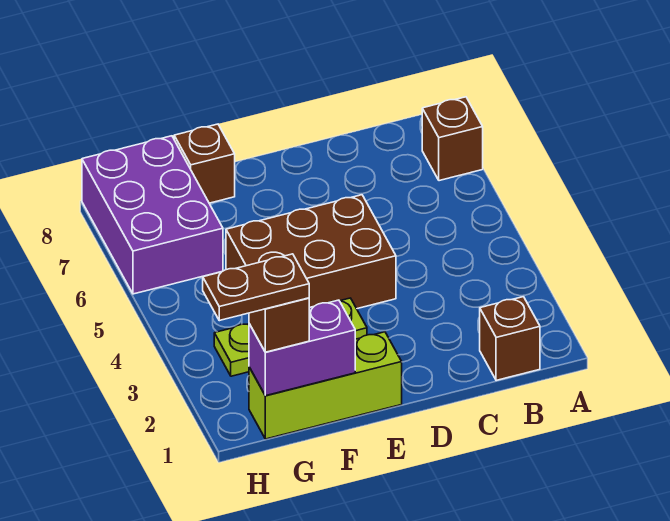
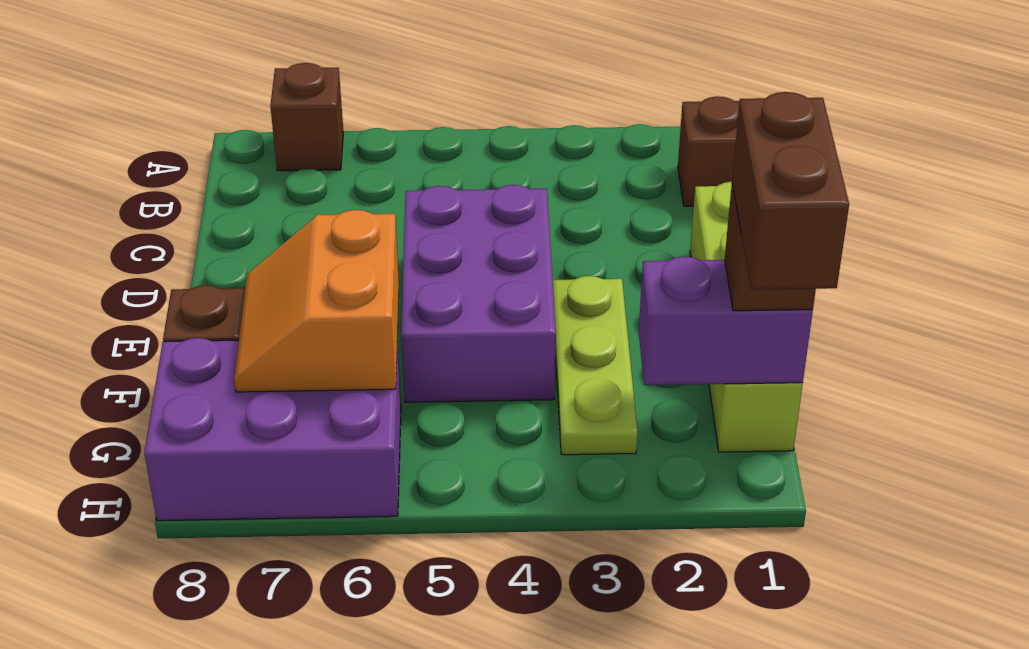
brown brick D4:F5 level 1 -> purple brick D4:F5 level 1
lime brick E1:G1 level 1 -> lime brick D1:G1 level 1
purple brick F1:G1 level 2 -> purple brick G1:G2 level 2
none -> orange slope F6:G7 level 2 top 6
brown plate G1:H1 level 4 -> brown brick G1:H1 level 4

